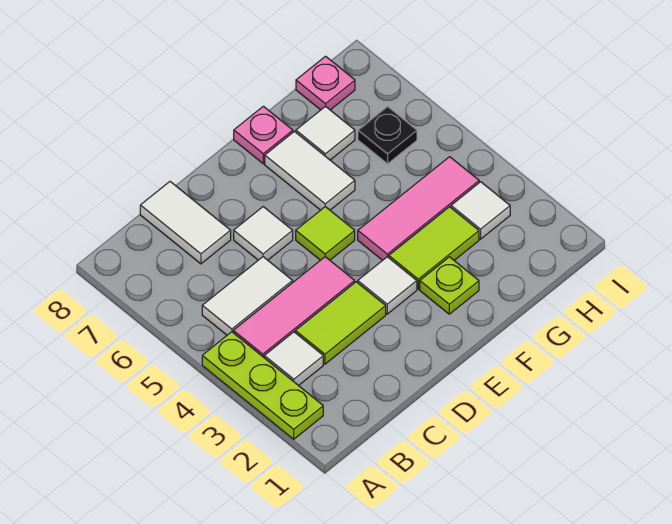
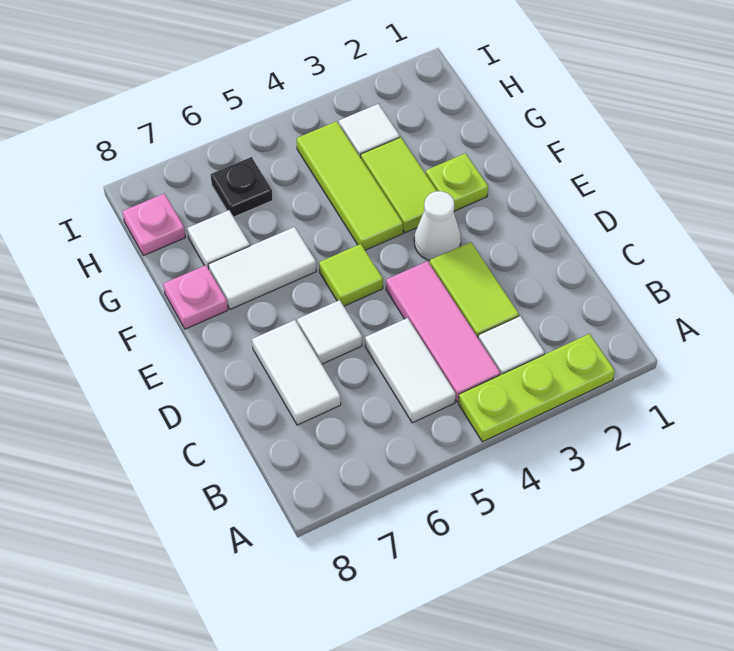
white tile C7:C8 level 1 -> white tile C7:D7 level 1
white tile E3 level 1 -> white cone E3 level 1
pink tile F4:H4 level 1 -> lime tile F4:H4 level 1

